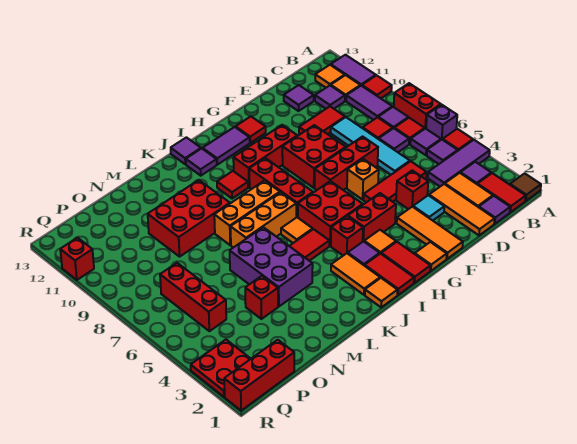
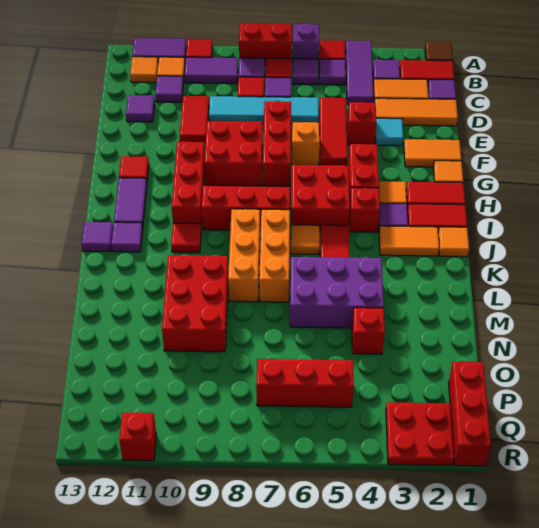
orange tile F1:F3 level 1 -> orange tile F1:F2 level 1

